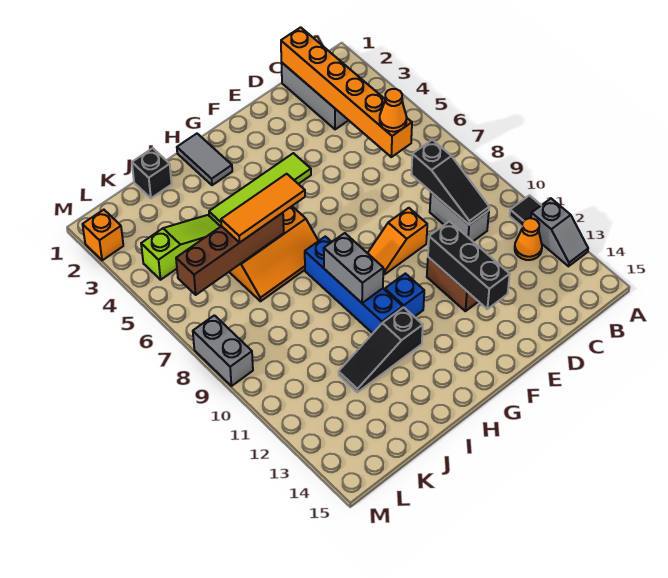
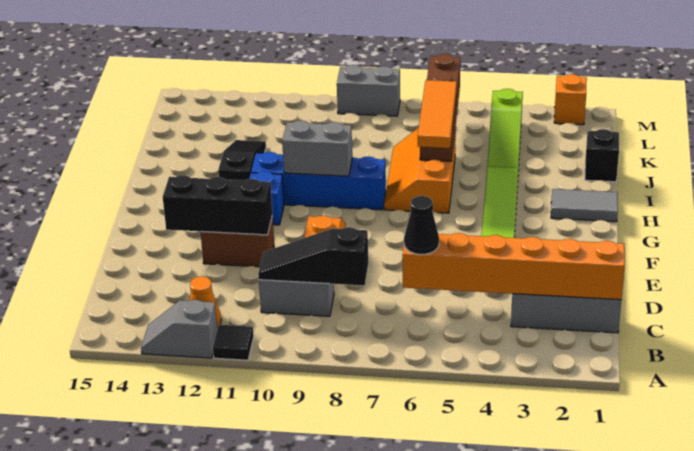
orange cone C6 level 3 -> black cone C6 level 3

